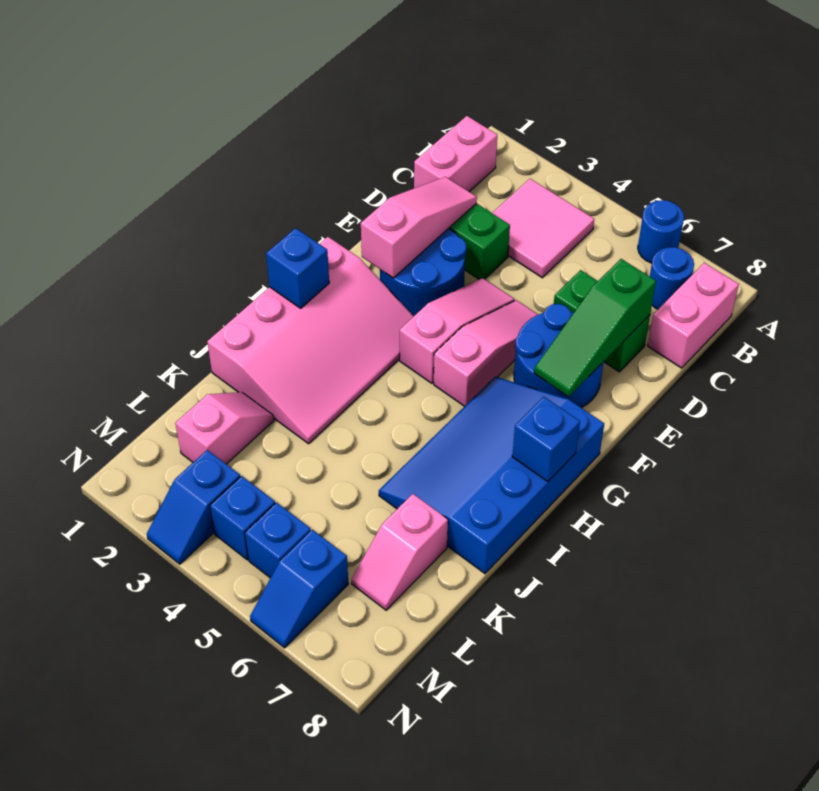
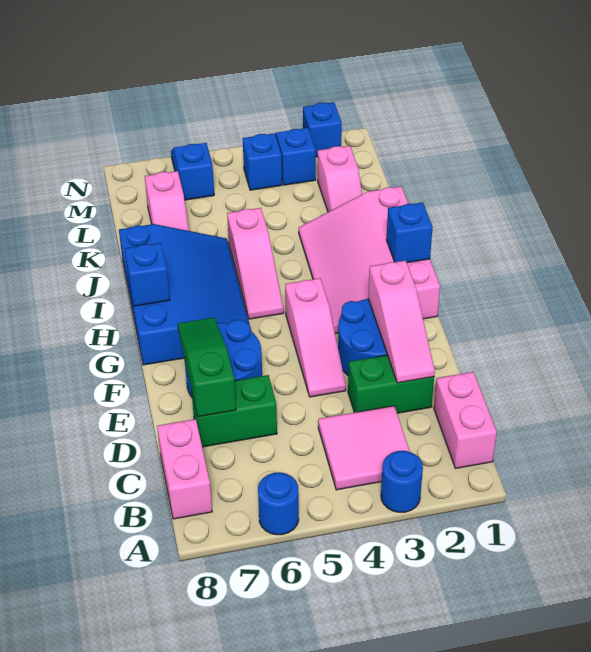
blue round brick B7 level 1 -> blue round brick A3 level 1
pink slope E5:G5 level 1 top G -> pink slope H5:J5 level 1 top J
pink slope K7:L7 level 1 top K -> pink slope K7:L7 level 1 top L
blue brick M5 level 1 -> blue brick N2 level 1

